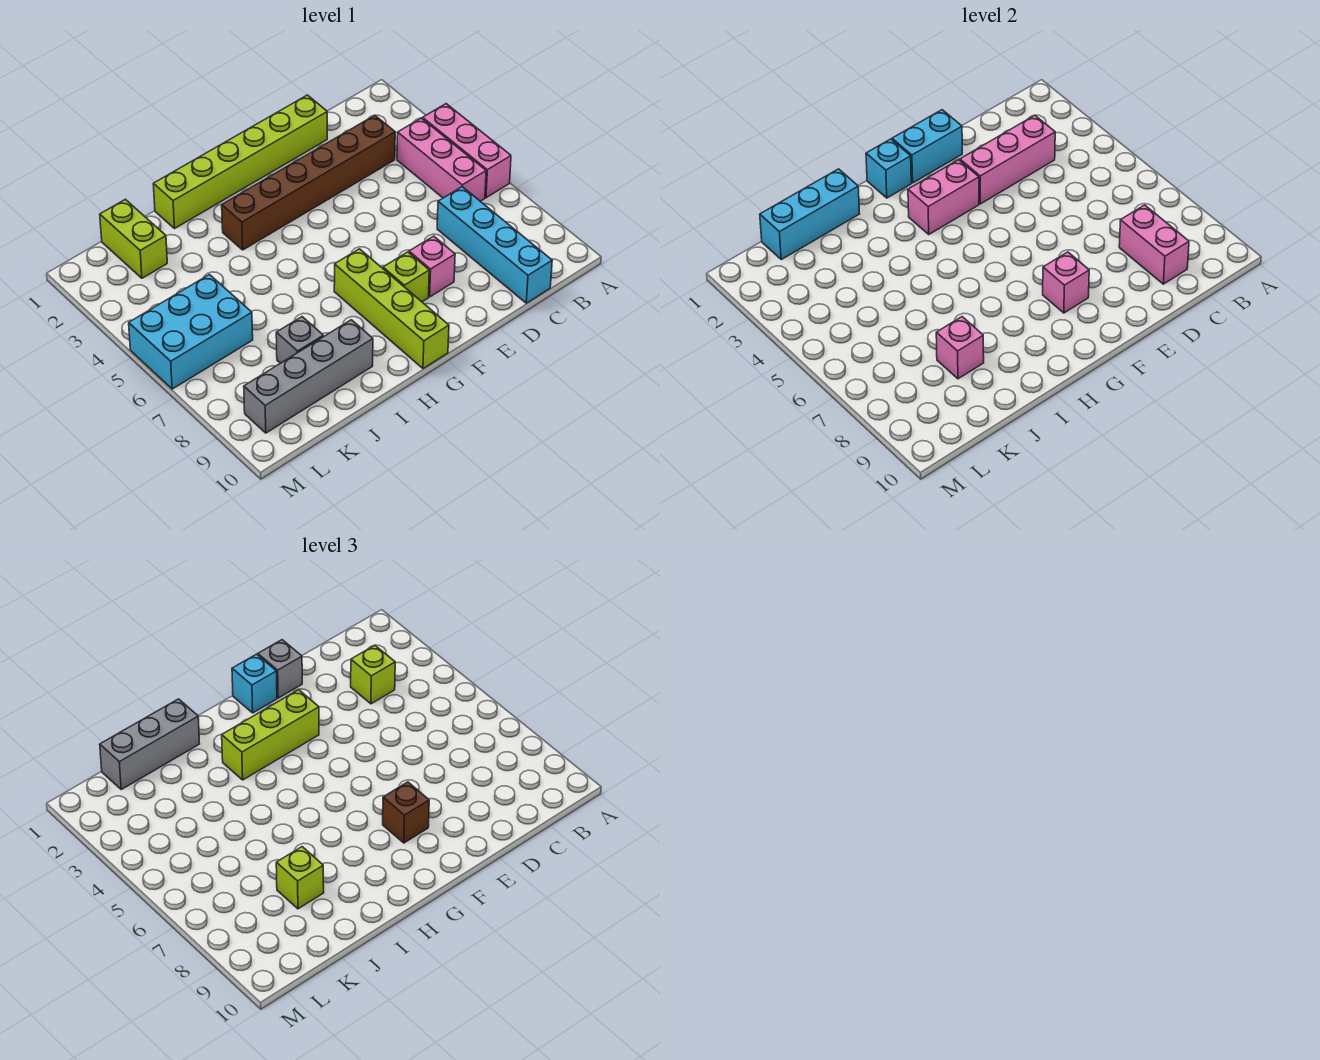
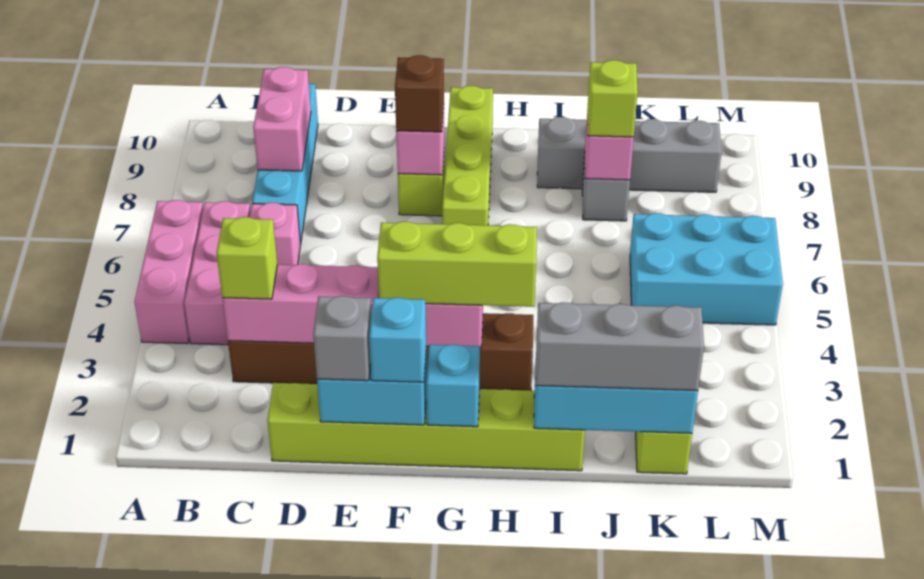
pink brick E8 level 1 -> pink brick C6 level 1

